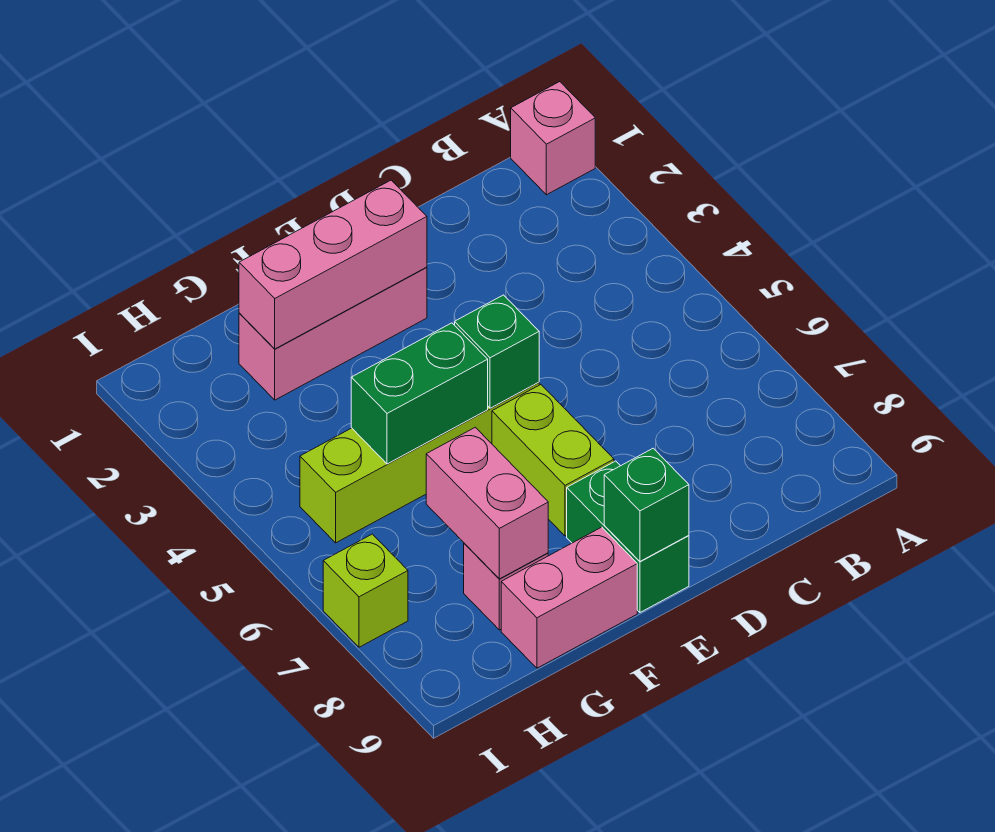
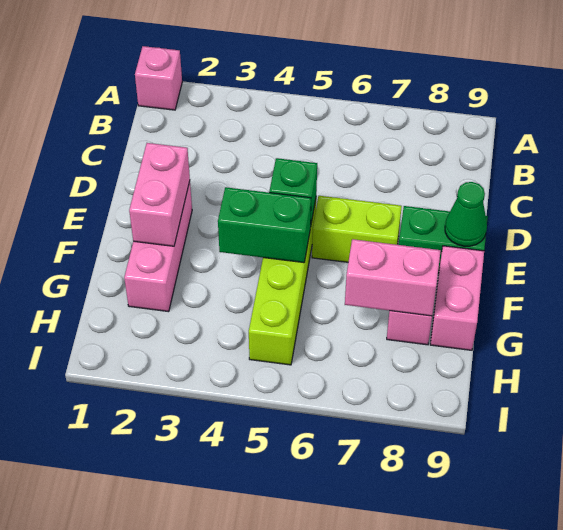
pink brick E2:G2 level 2 -> pink brick E2:F2 level 2
green brick E9 level 2 -> green cone E9 level 2
green brick F5:G5 level 2 -> green brick F4:F5 level 2
lime brick I7 level 1 -> none

